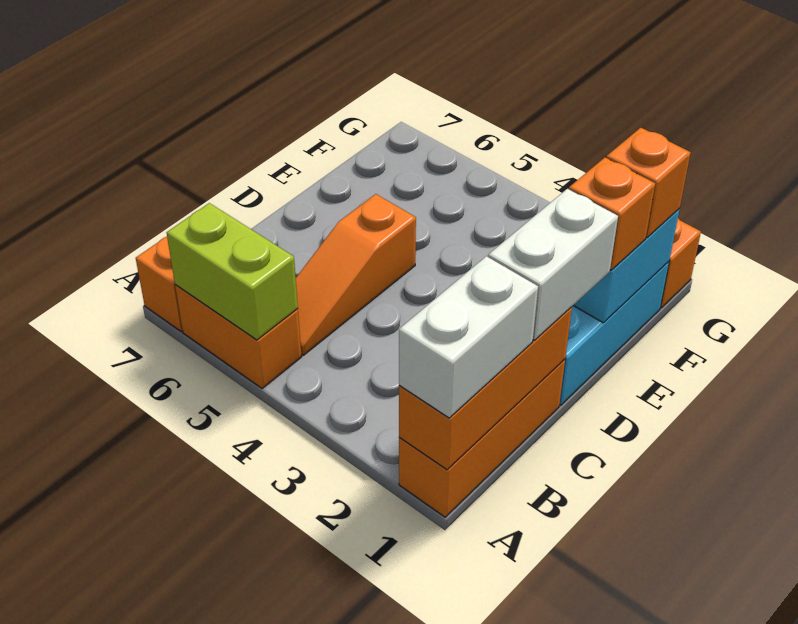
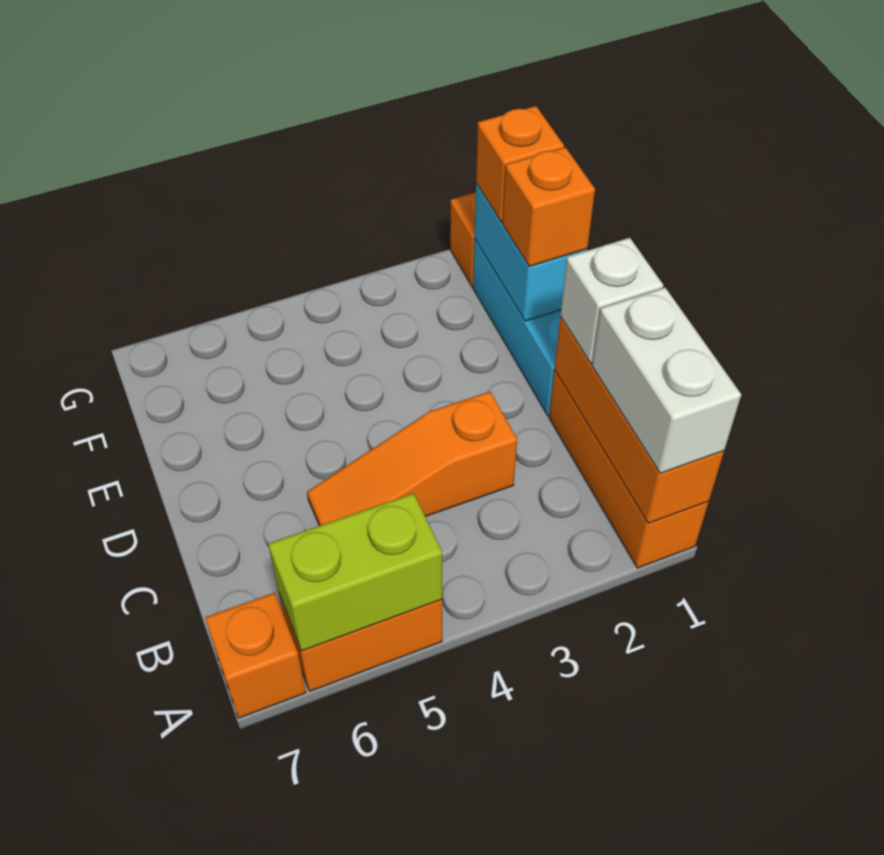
orange slope B5:D5 level 1 top D -> orange slope C3:C5 level 1 top 3
white brick C1:D1 level 3 -> white brick C1 level 3

